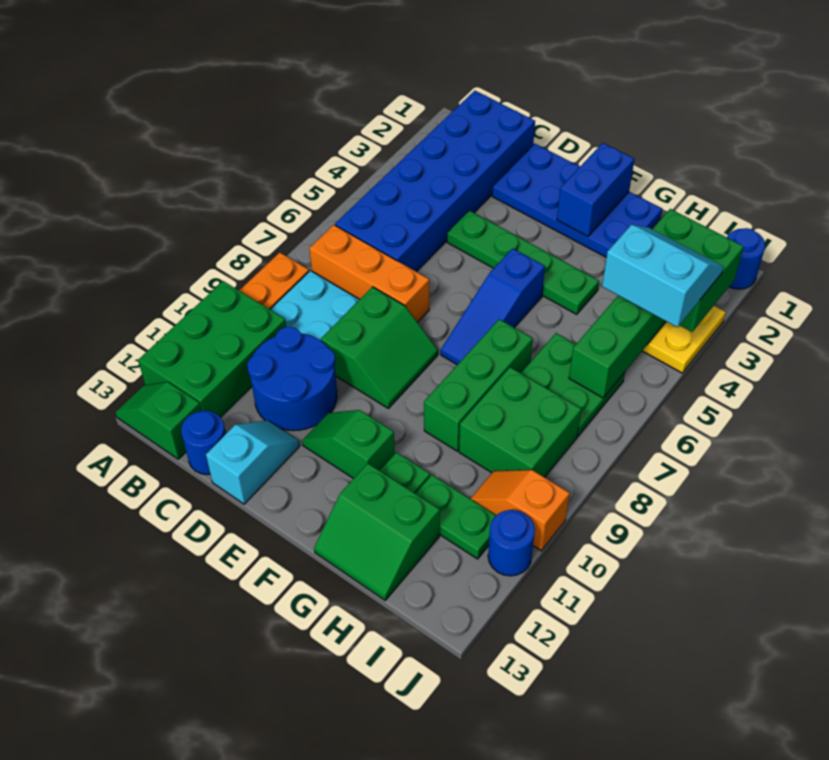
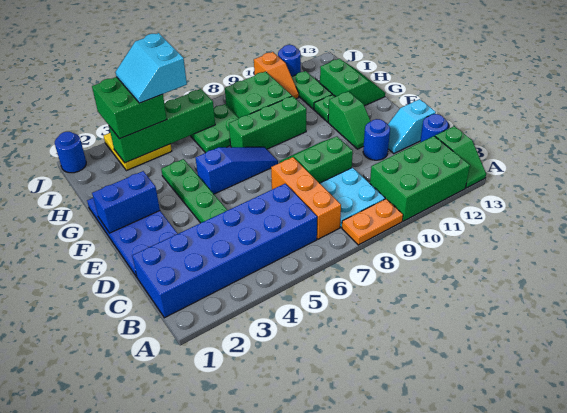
blue round brick C10:D11 level 1 -> blue round brick D11 level 1

